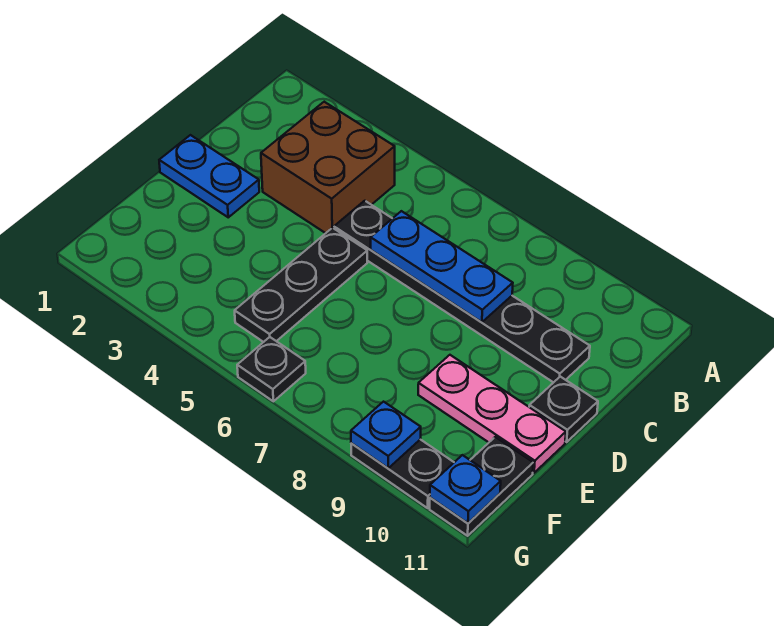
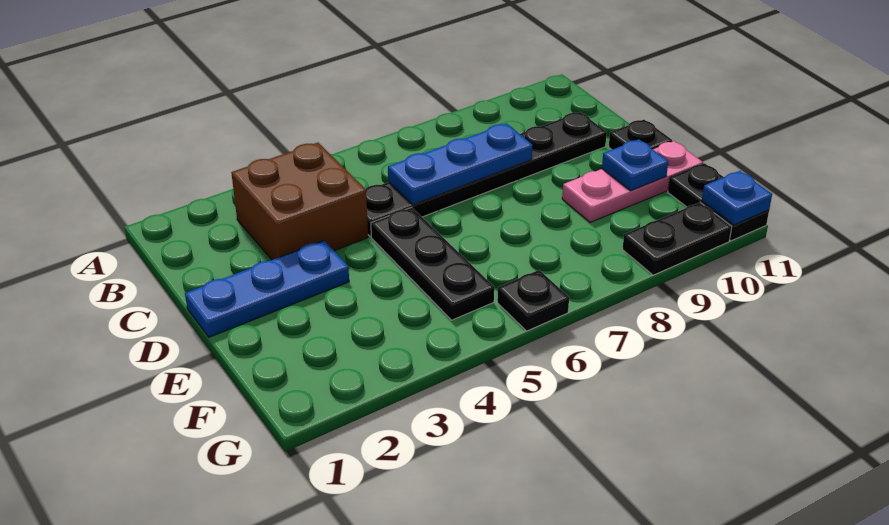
blue plate D1:D2 level 1 -> blue plate D1:D3 level 1
blue plate G9 level 2 -> blue plate E10 level 2

